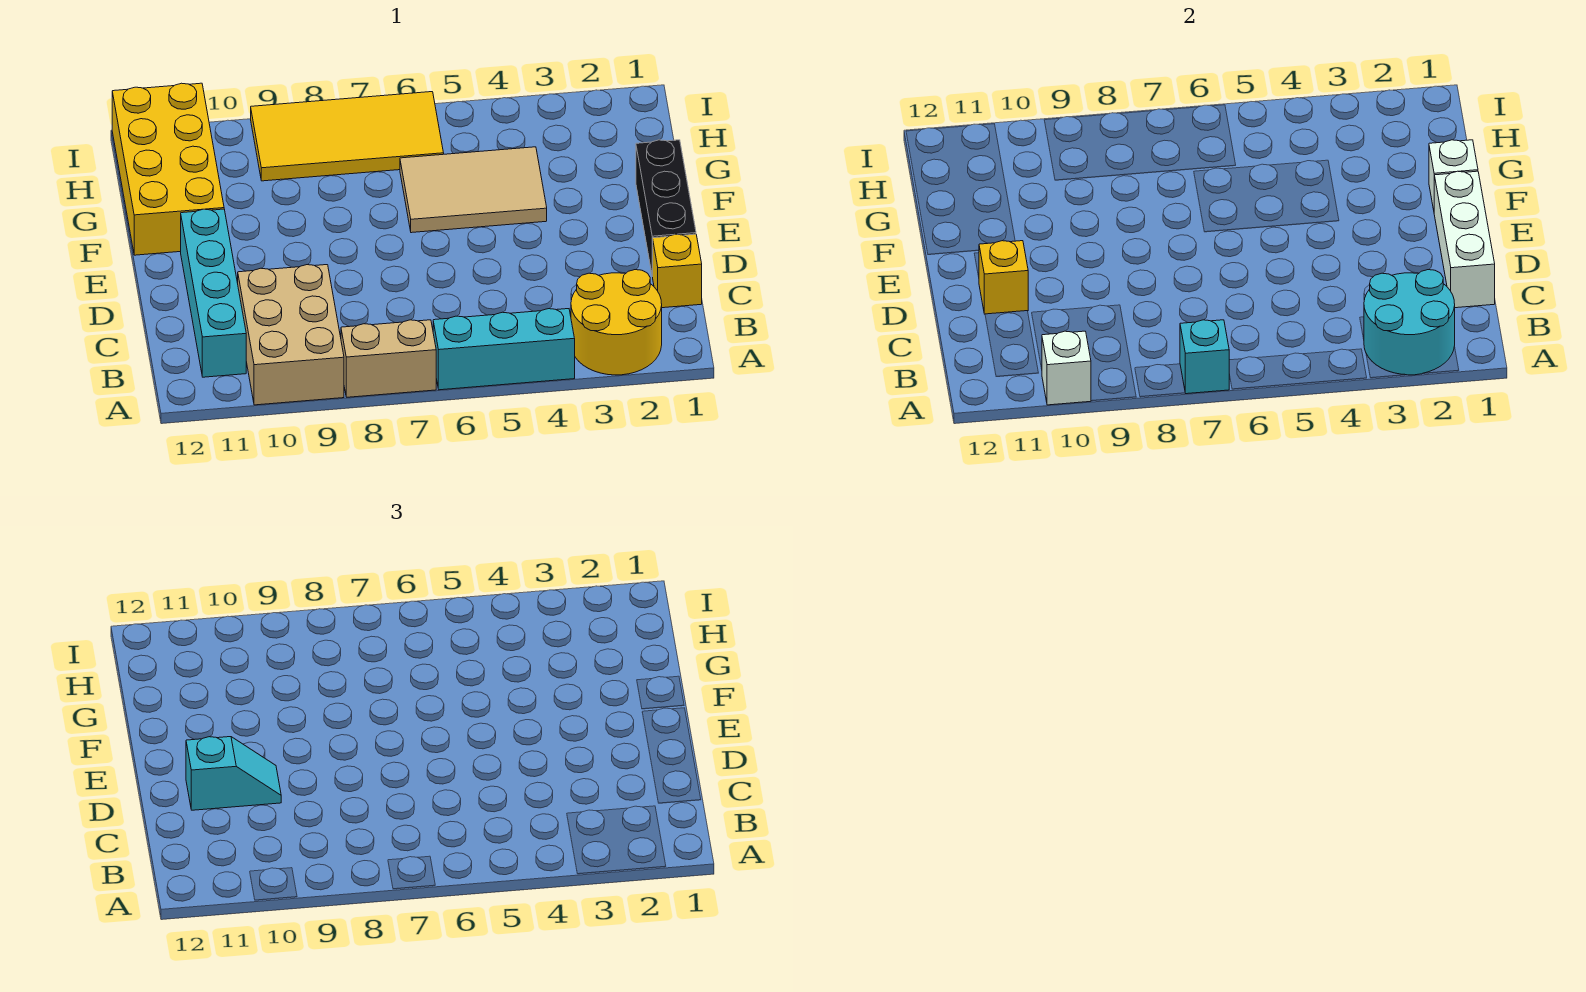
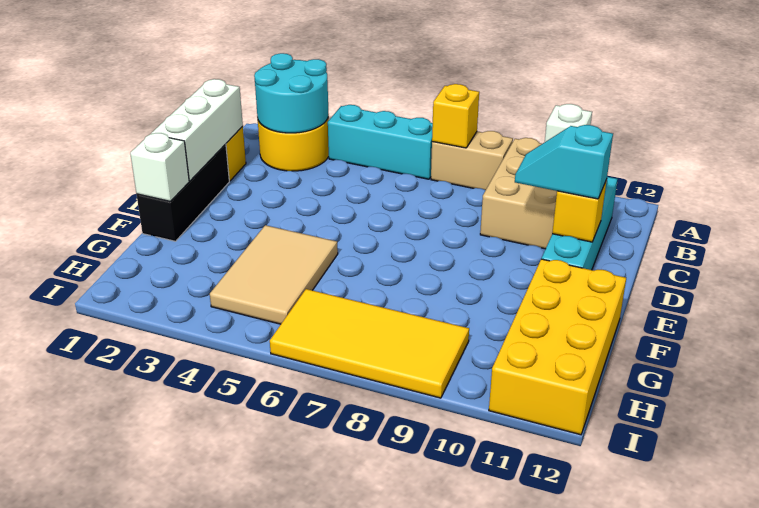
cyan brick A7 level 2 -> yellow brick A7 level 2
tan tile F4:G6 level 1 -> tan tile F4:H5 level 1

